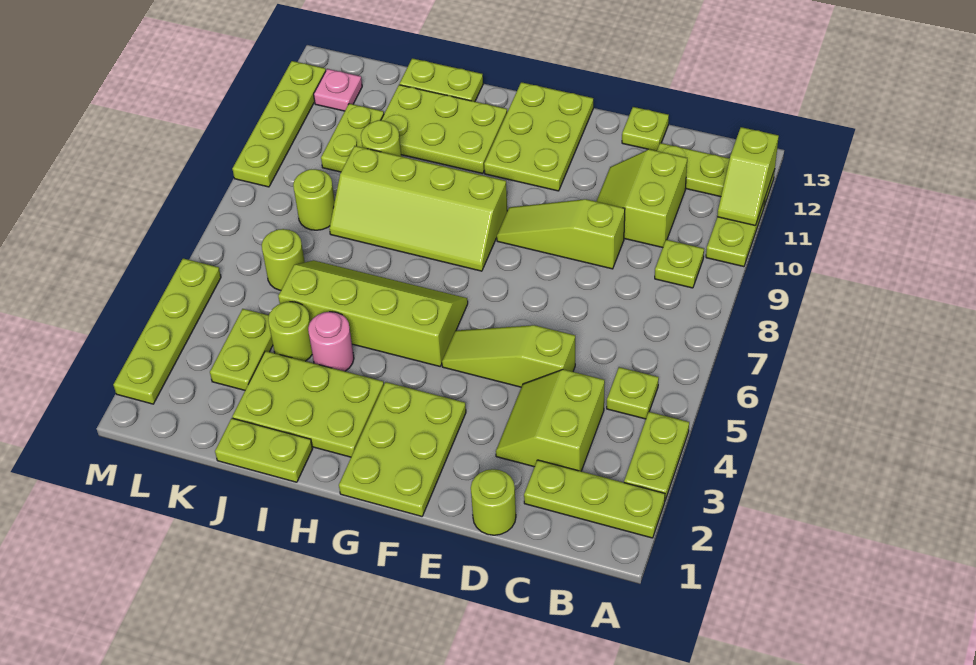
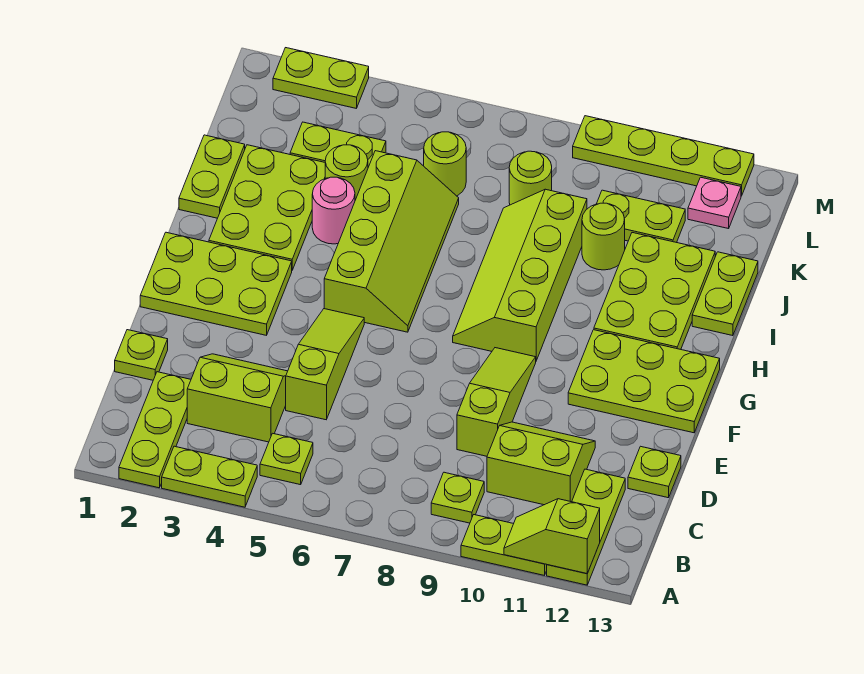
lime round brick D1 level 1 -> lime plate D1 level 1
lime plate M2:M5 level 1 -> lime plate M2:M3 level 1

